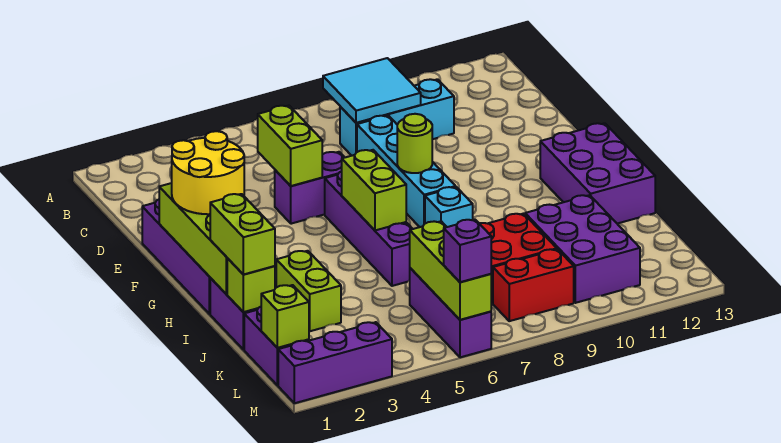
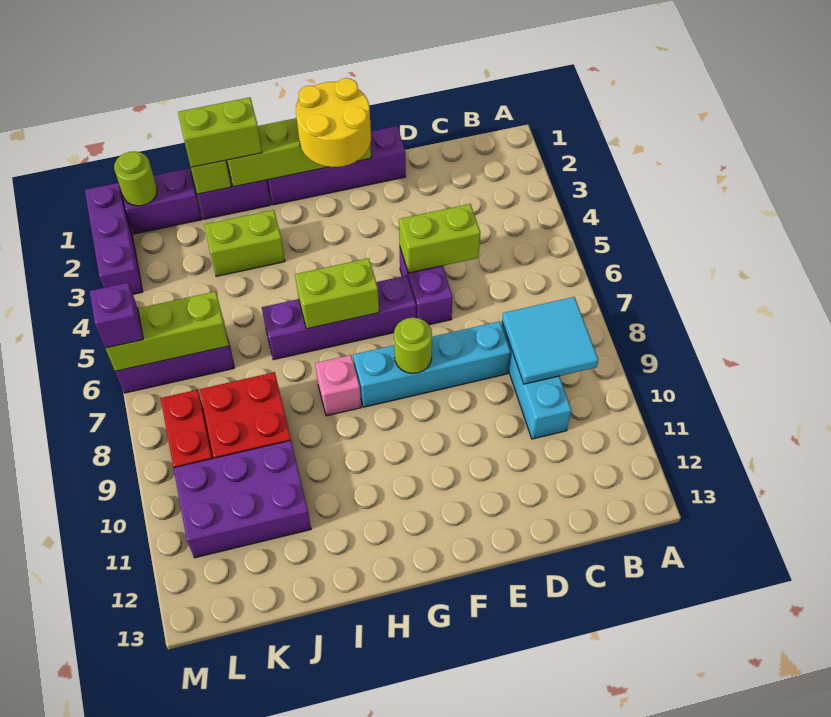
purple brick G12:I13 level 1 -> none
cyan brick H8 level 1 -> pink brick H8 level 1
lime brick L1 level 2 -> lime round brick L1 level 2

